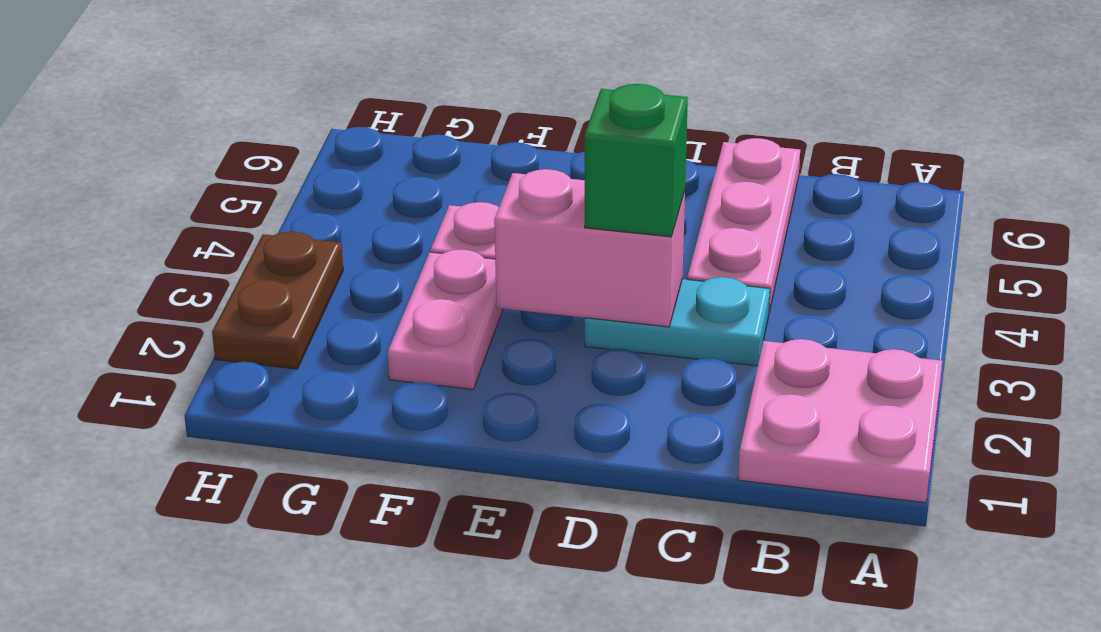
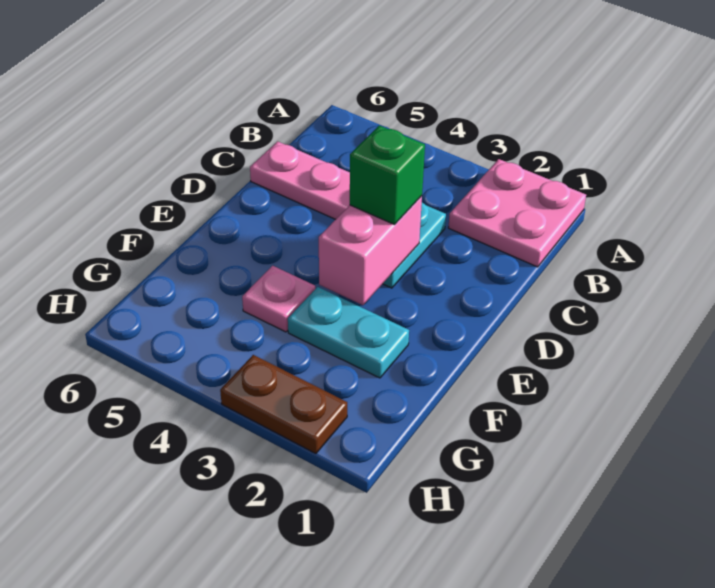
pink plate F2:F3 level 1 -> cyan plate F2:F3 level 1

